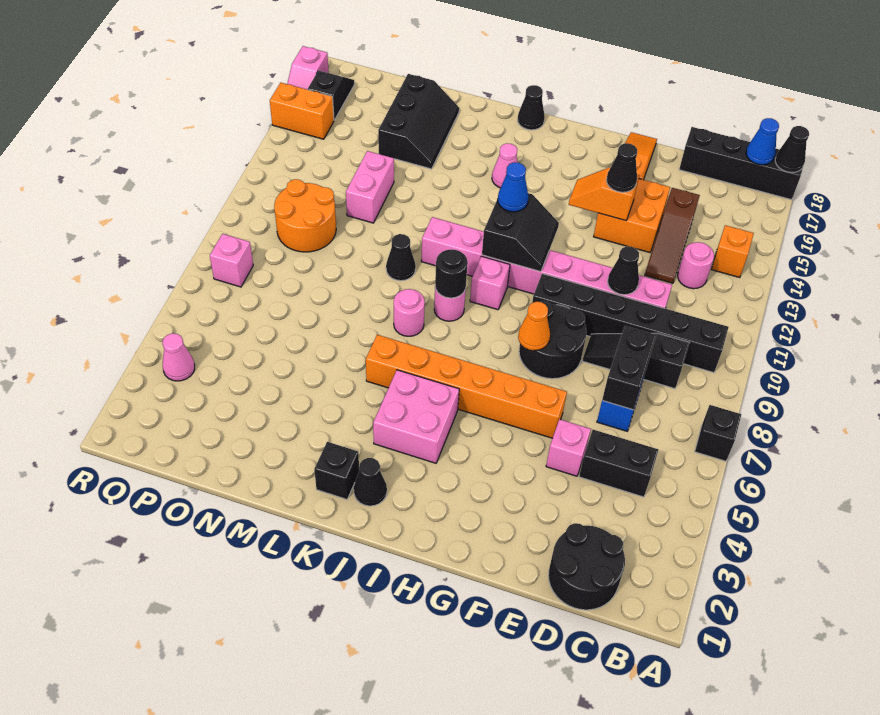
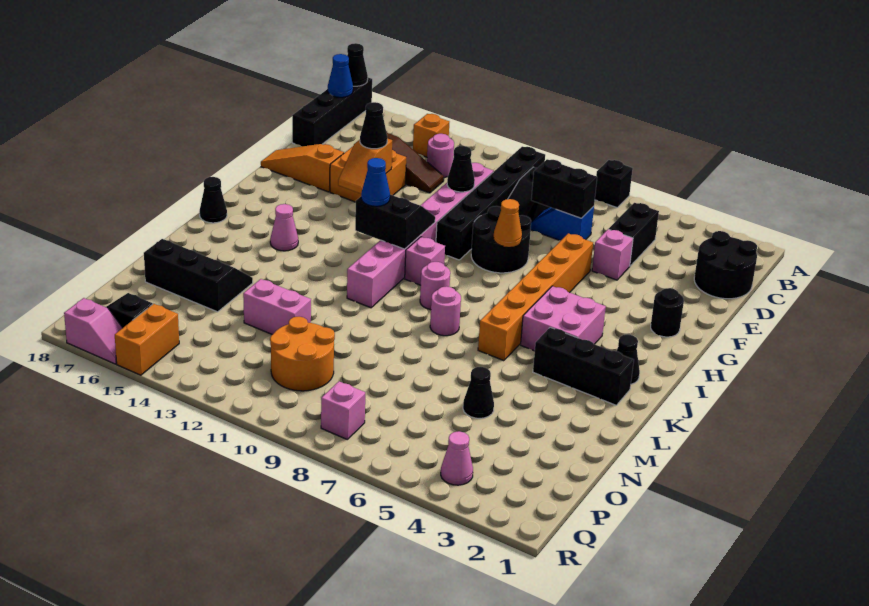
black round brick J9 level 2 -> black round brick G2 level 1
black brick K2 level 1 -> black brick K2:K4 level 1
black cone L10 level 1 -> black cone N5 level 1

